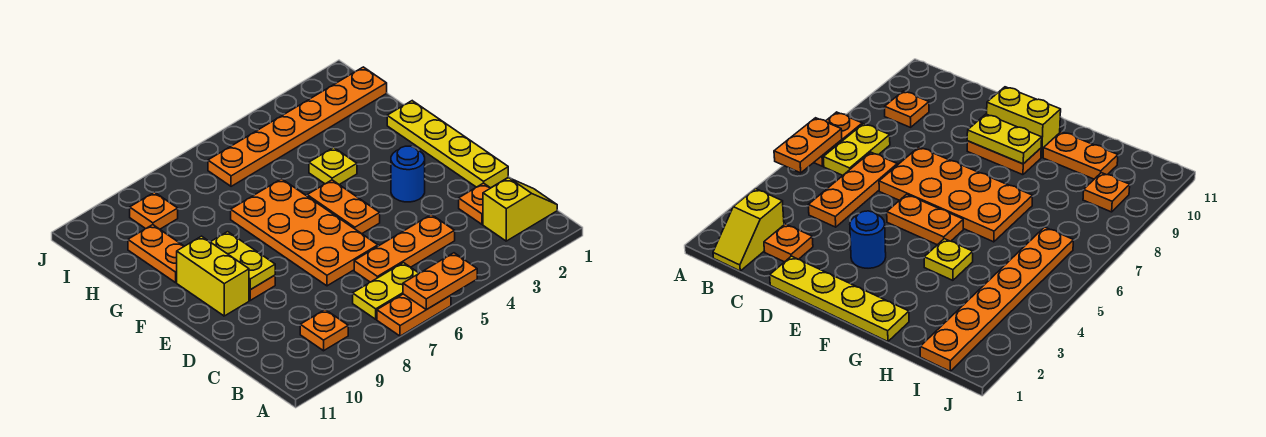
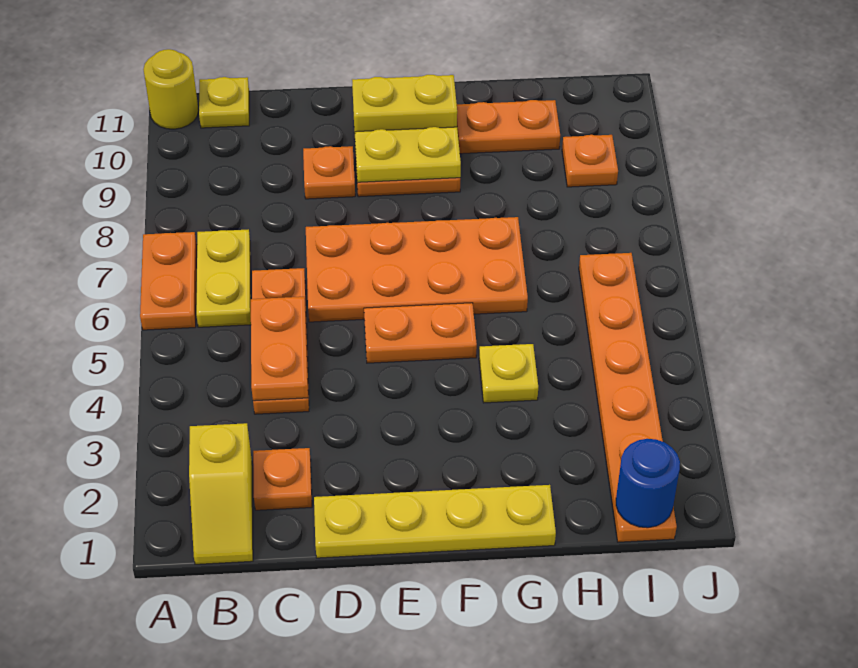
orange plate A5:A6 level 2 -> orange plate C4:C5 level 2
none -> yellow round brick A11 level 1
orange plate B9 level 1 -> orange plate D9 level 1
none -> yellow plate B11 level 1
blue round brick E3 level 1 -> blue round brick I1 level 2

